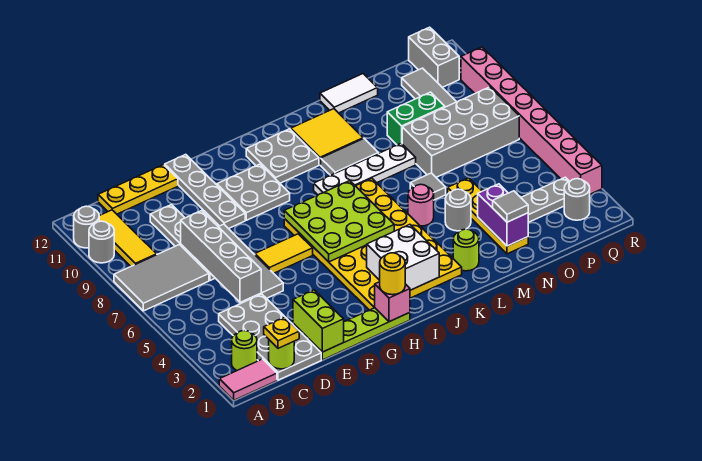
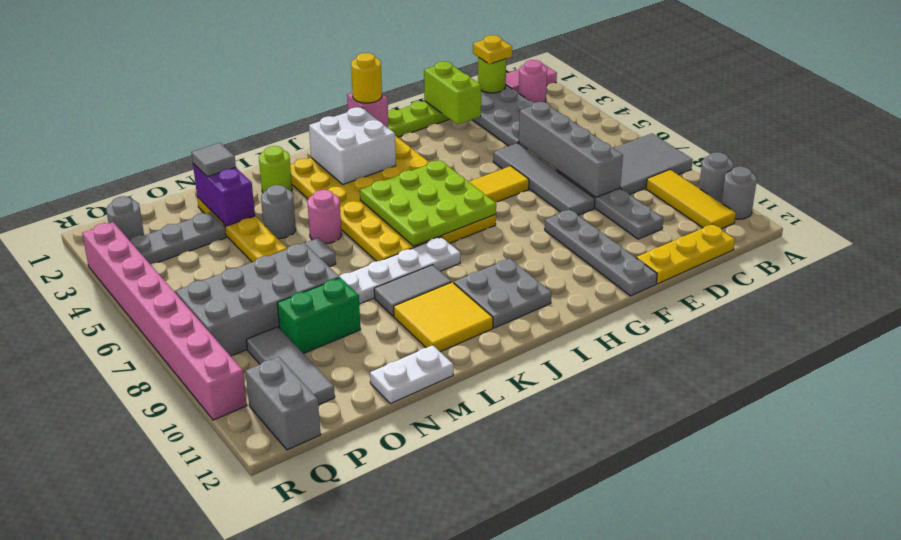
lime round brick B2 level 1 -> pink round brick B2 level 1
grey plate G9:H10 level 1 -> none
white tile M12:N12 level 1 -> white plate M12:N12 level 1

